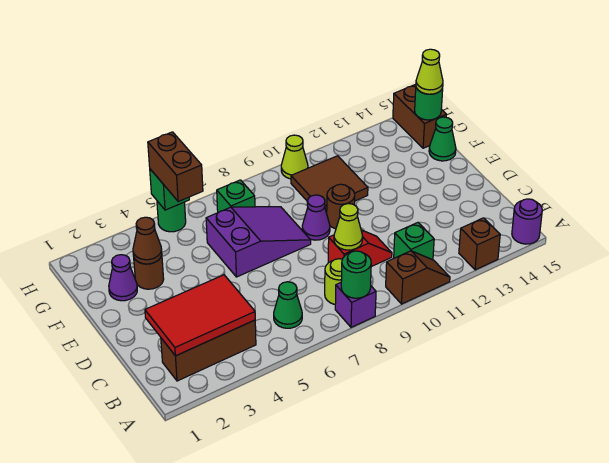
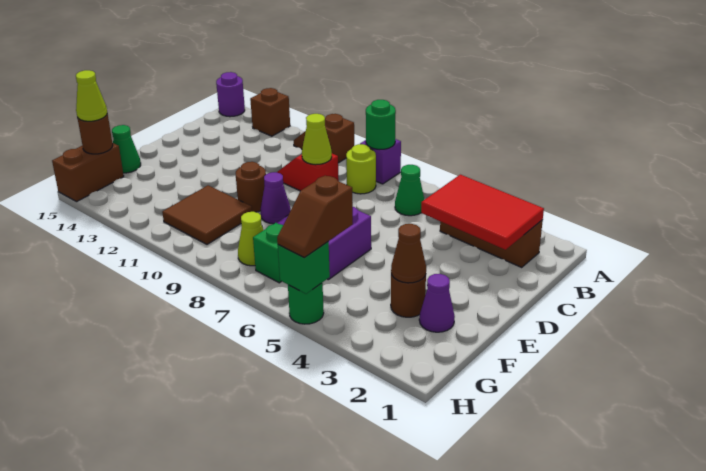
green brick B11 level 1 -> none
brown brick G5:H5 level 3 -> brown slope G5:H5 level 3 top G
green round brick G15 level 2 -> brown round brick G15 level 2
lime cone H10 level 1 -> lime cone G8 level 1

